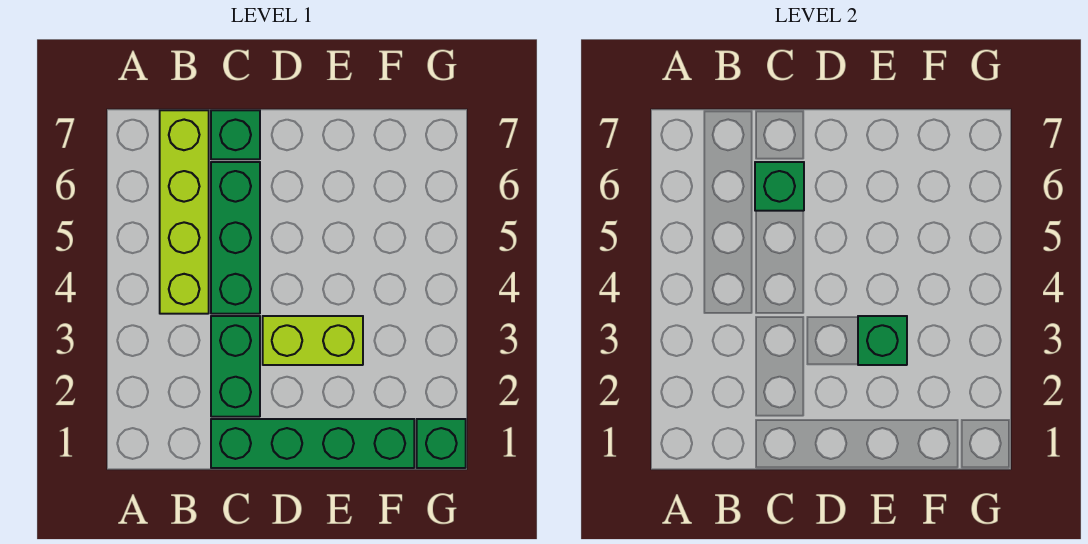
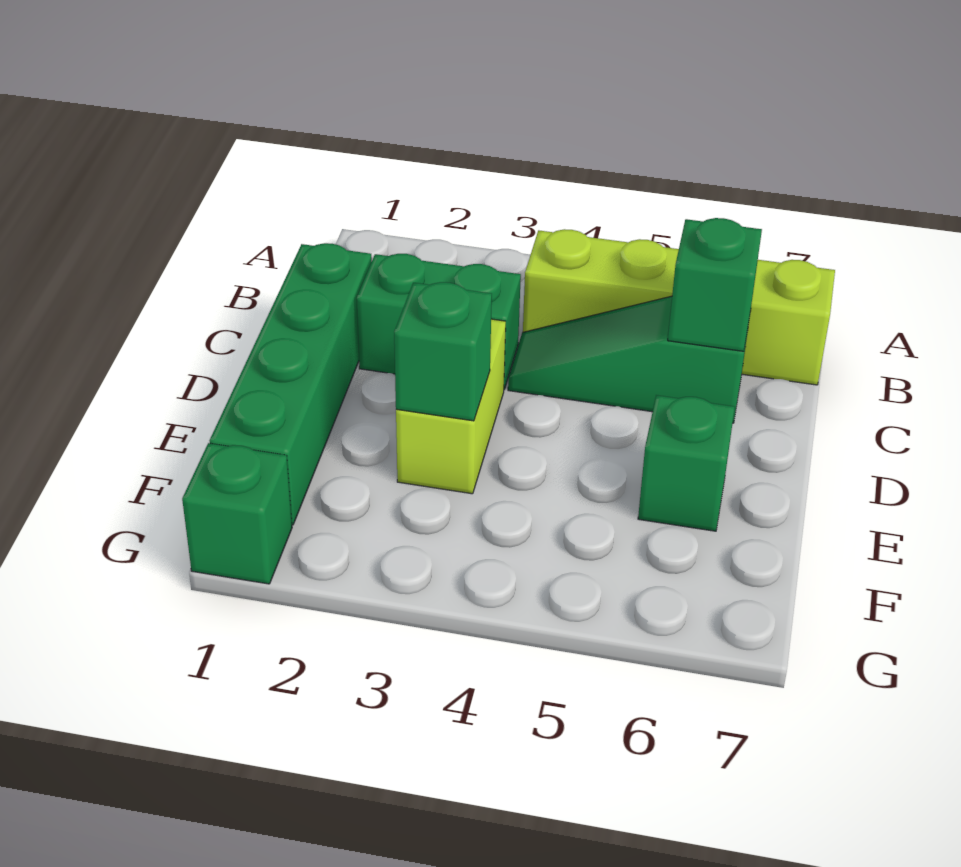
green brick C4:C6 level 1 -> green slope C4:C6 level 1 top 6
green brick C7 level 1 -> green brick E6 level 1

